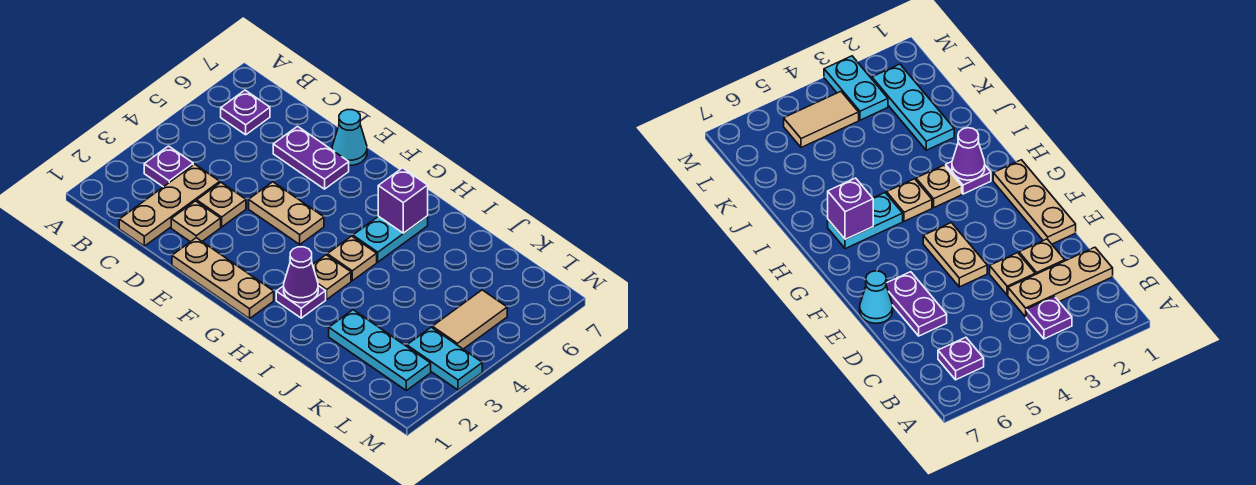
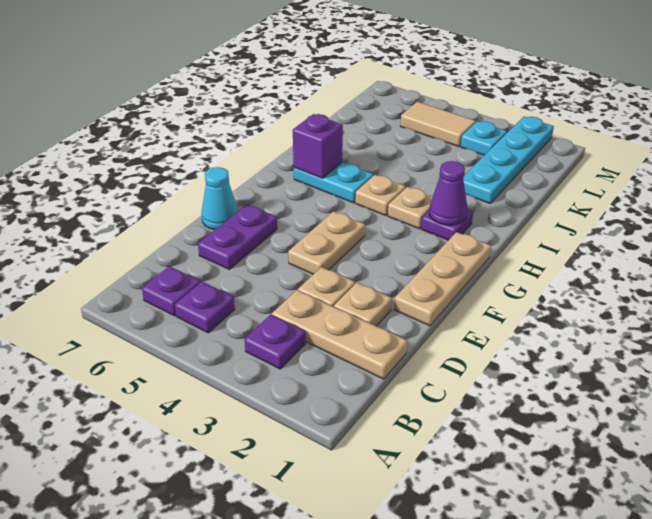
none -> purple plate B5 level 1
cyan plate J2:L2 level 1 -> cyan plate J2:M2 level 1
cyan plate L3:M3 level 1 -> cyan plate L3 level 1

